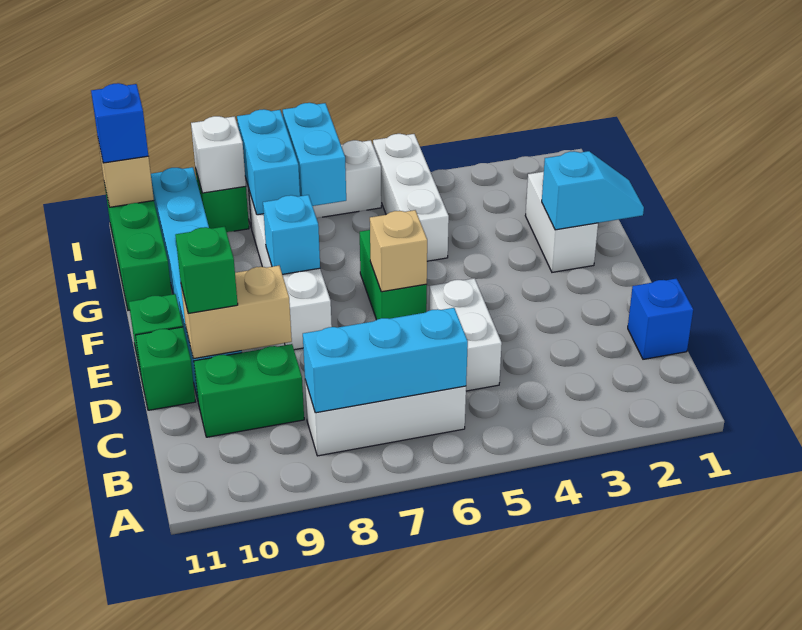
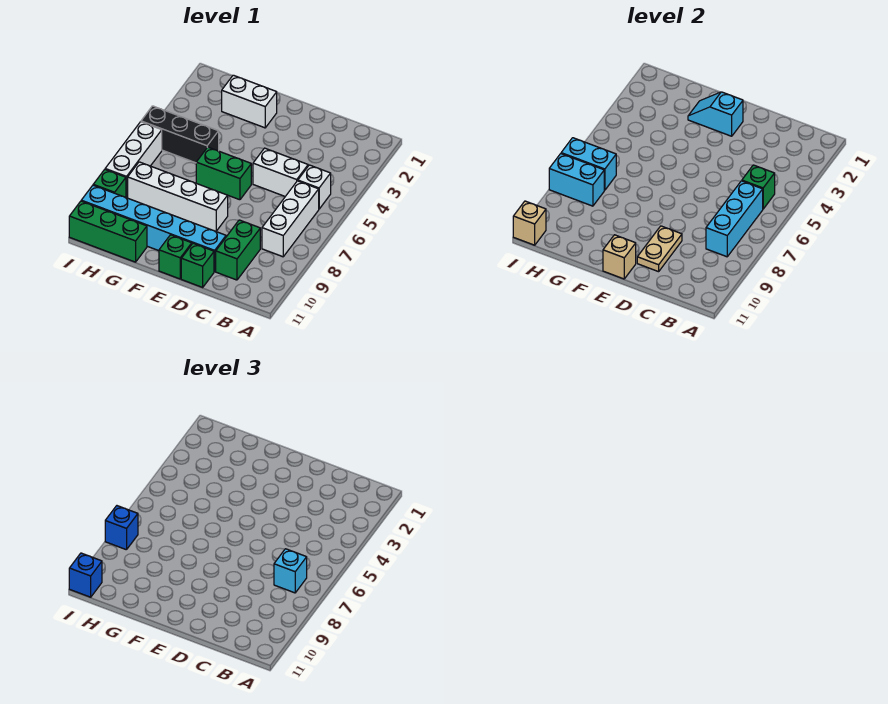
blue brick C1 level 1 -> blue brick I8 level 3
tan brick D9:D10 level 2 -> tan plate D9:D10 level 2
green brick D10 level 3 -> green brick B5 level 2
tan brick E6 level 2 -> tan brick E11 level 2
cyan slope F1:F2 level 2 top 2 -> cyan slope E2:F2 level 2 top E
cyan brick F8 level 2 -> cyan brick B7 level 3
white brick G5:I5 level 1 -> black brick G5:I5 level 1
white brick I9 level 2 -> white brick B5 level 1

